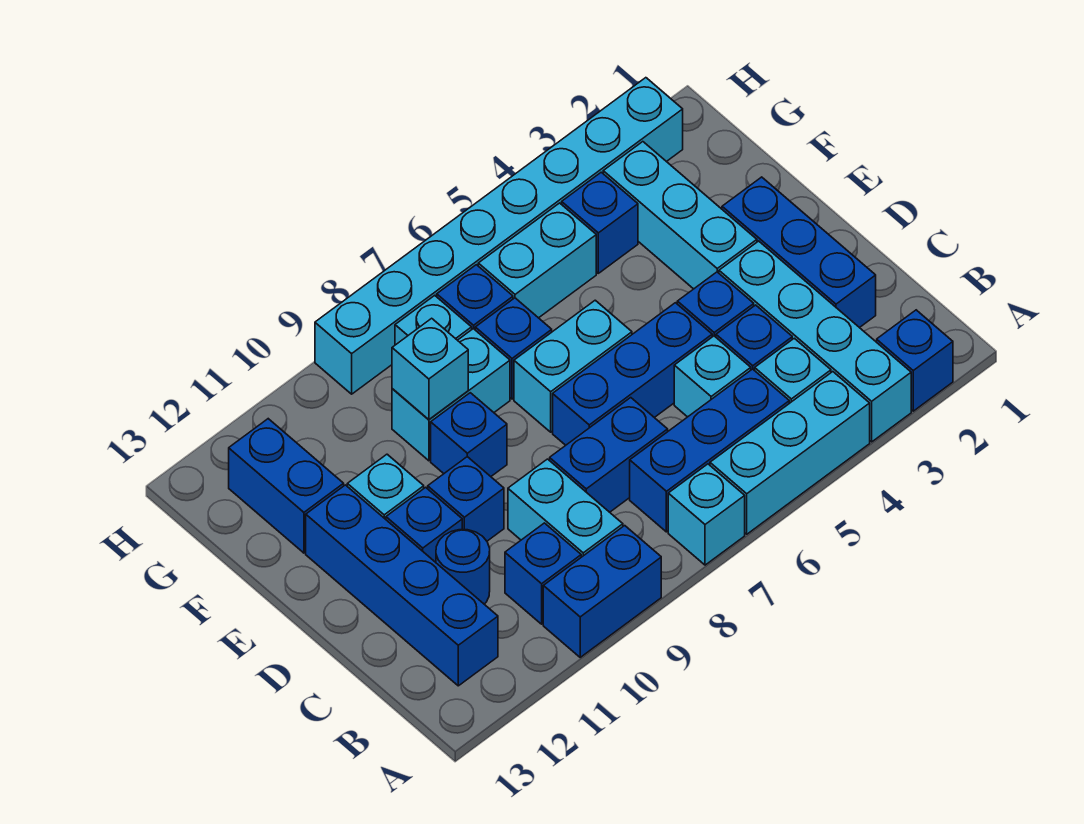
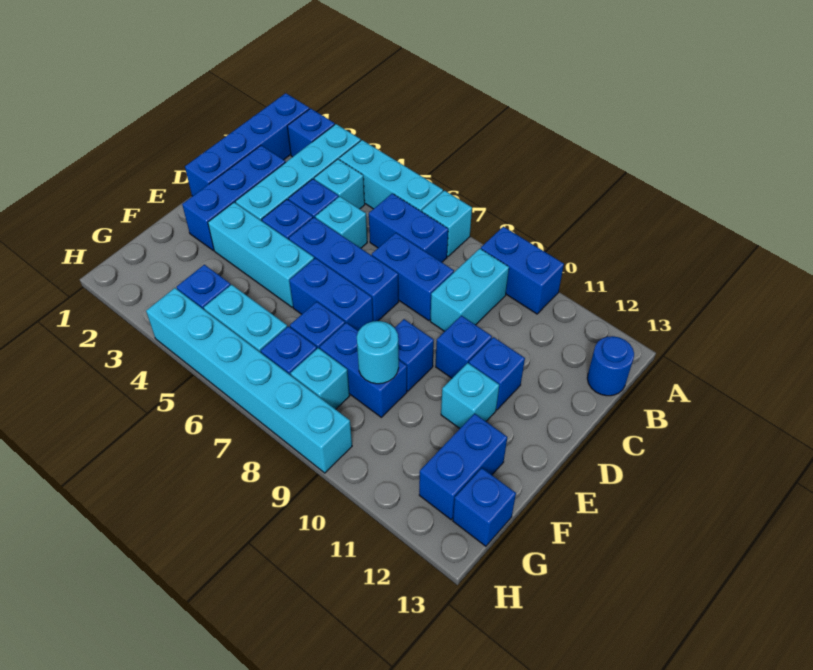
blue brick B5:B7 level 1 -> blue brick B6:B7 level 1
blue brick B10 level 1 -> blue brick G13 level 1
blue brick B12:E12 level 1 -> blue brick A1:D1 level 1
blue round brick C11 level 1 -> blue round brick B13 level 1
cyan brick E3:G3 level 1 -> cyan brick E3:E5 level 1
cyan brick E6:E7 level 1 -> blue brick E6:E7 level 1
cyan brick F8:F9 level 1 -> blue brick F8:F9 level 1
cyan brick F9 level 2 -> cyan round brick F9 level 2
cyan brick H2:H9 level 1 -> cyan brick H4:H9 level 1

